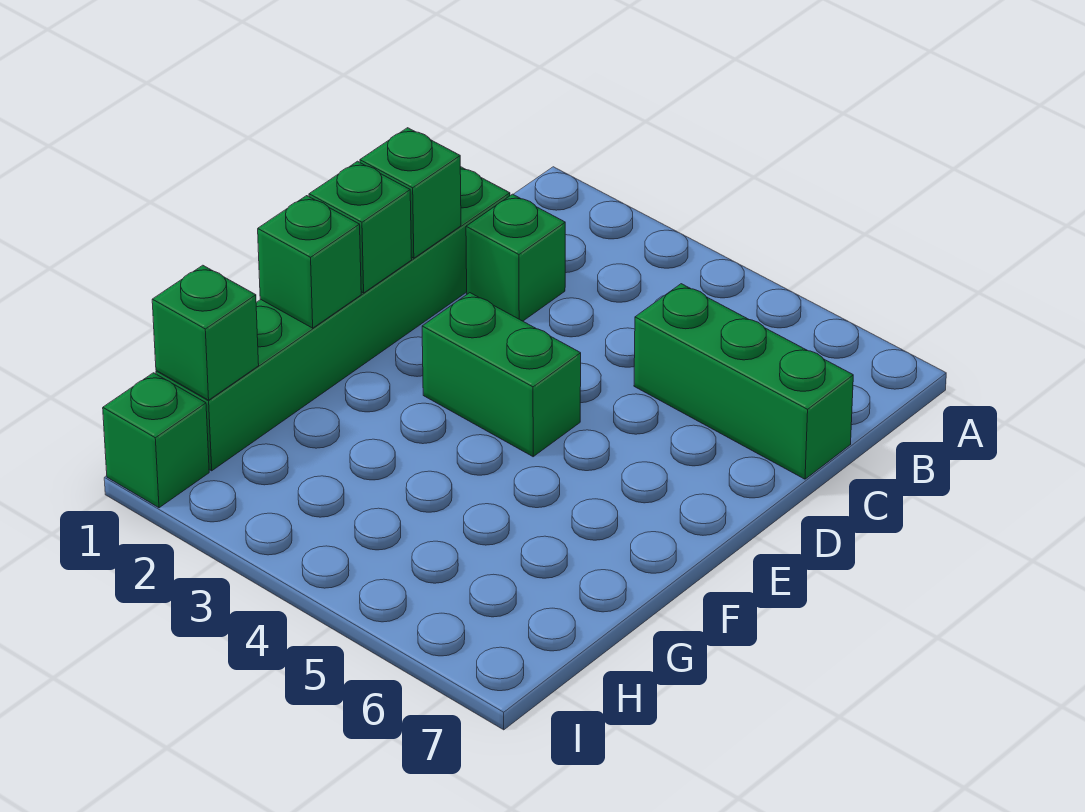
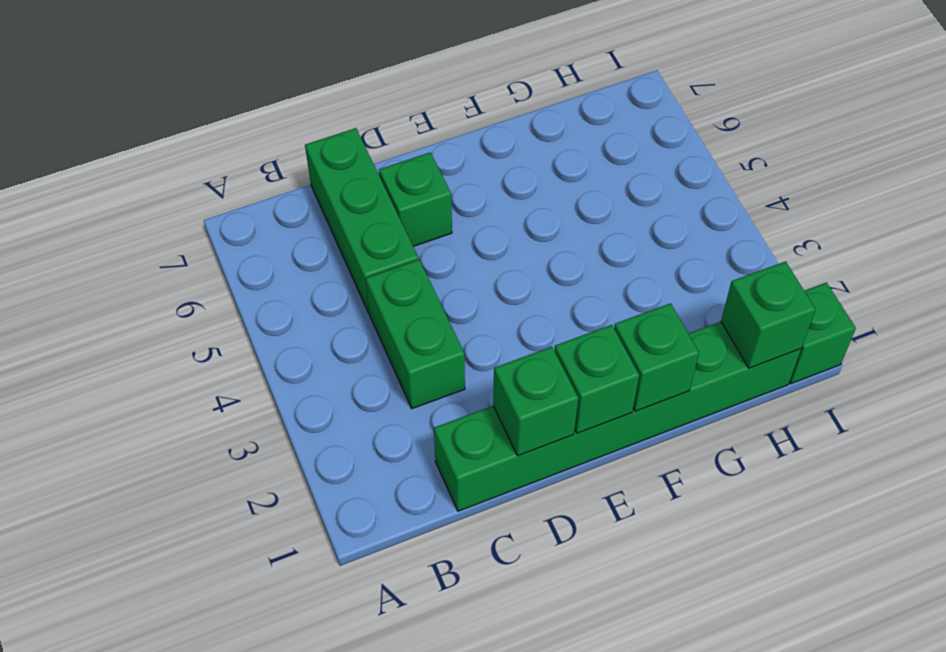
green brick C2 level 1 -> green brick D6 level 1
green brick E3:E4 level 1 -> green brick C3:C4 level 1

